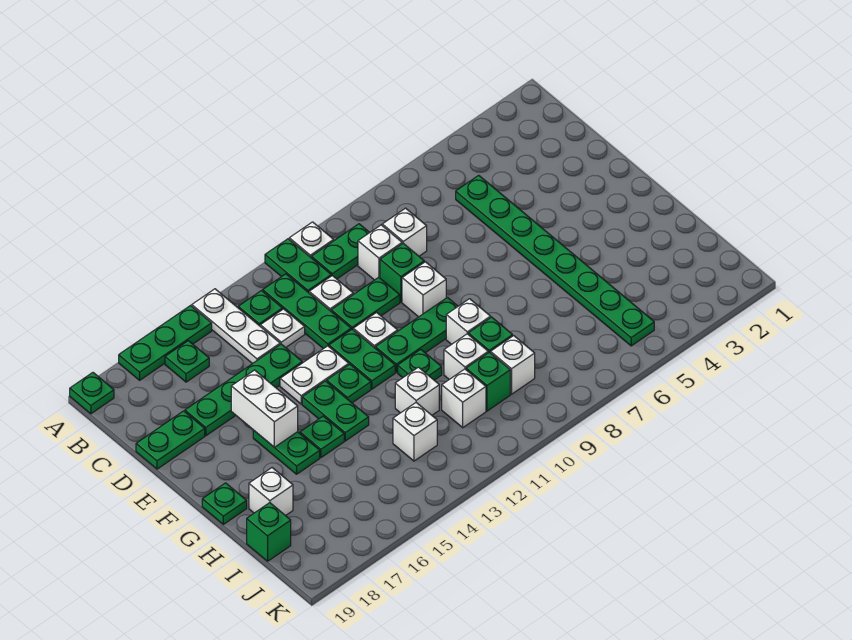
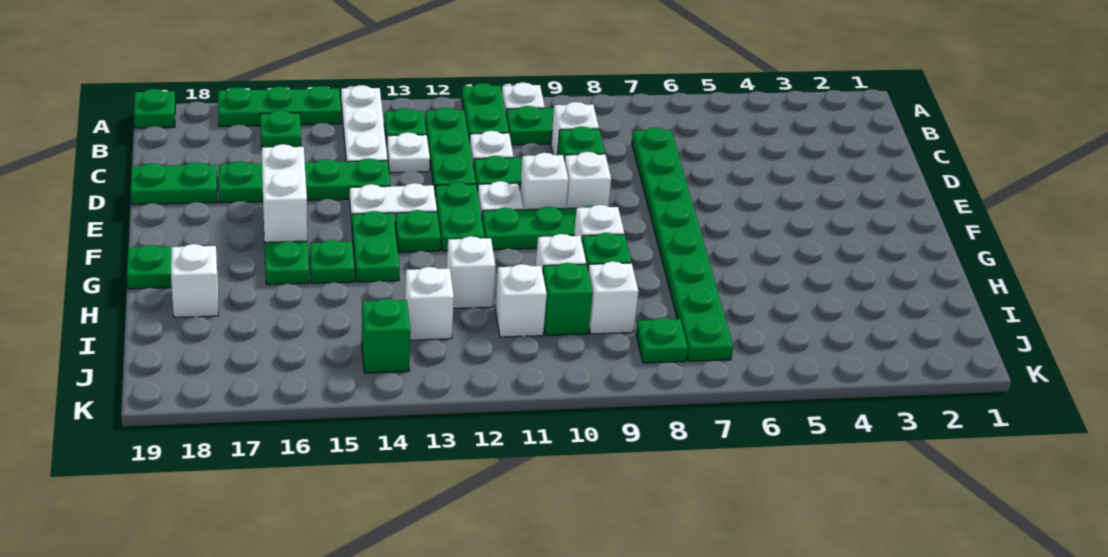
green plate C5:J5 level 1 -> green plate C7:J7 level 1
white brick C8 level 1 -> white brick E10 level 1
green plate G11 level 1 -> green plate J8 level 1
green brick I19 level 1 -> green brick J14 level 1

